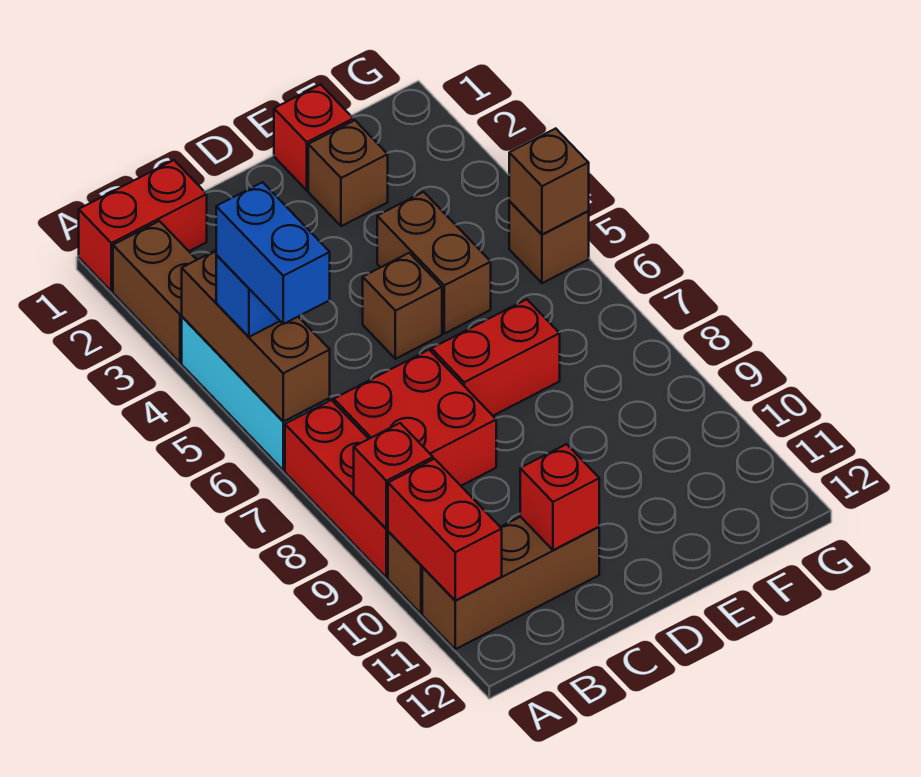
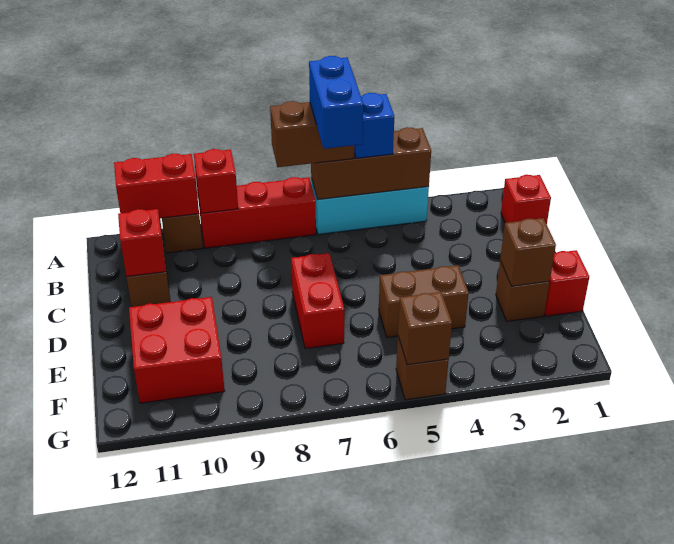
red brick A1:B1 level 1 -> red brick B1 level 1
brown brick A2:A3 level 1 -> brown brick A6:A7 level 3
blue brick A5:A6 level 4 -> blue brick A6:B6 level 4
red brick B7:C8 level 1 -> red brick E10:F11 level 1
brown brick D5 level 1 -> brown brick E2 level 2

